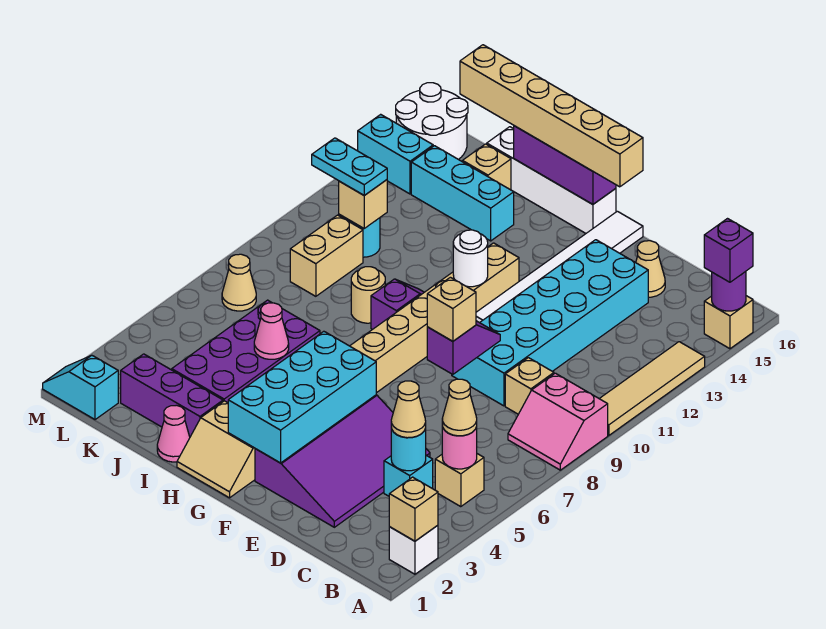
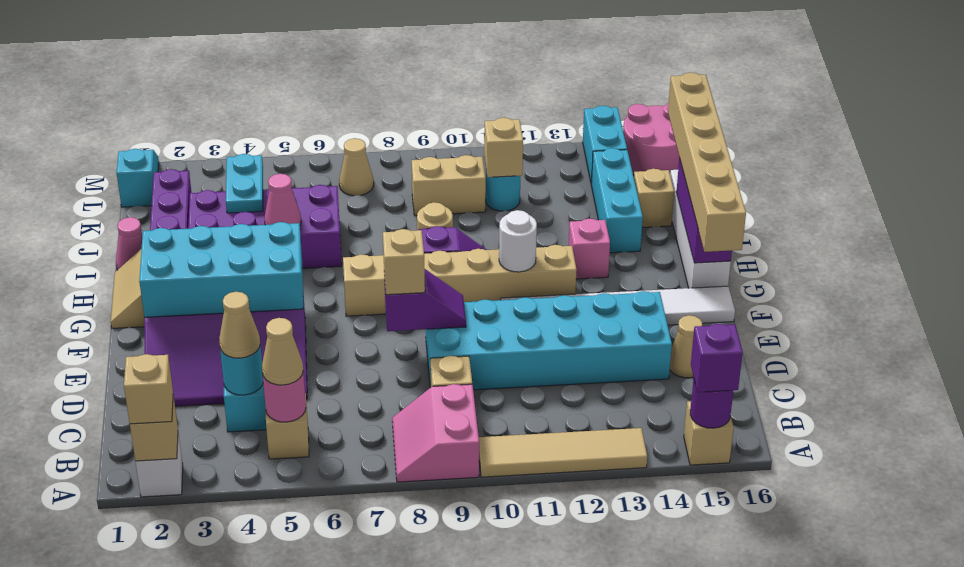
none -> tan brick A2 level 3
none -> pink brick H13 level 1
cyan plate K11:L11 level 3 -> cyan plate J4:K4 level 2
white round brick L15:M16 level 1 -> pink round brick L15:M16 level 1

